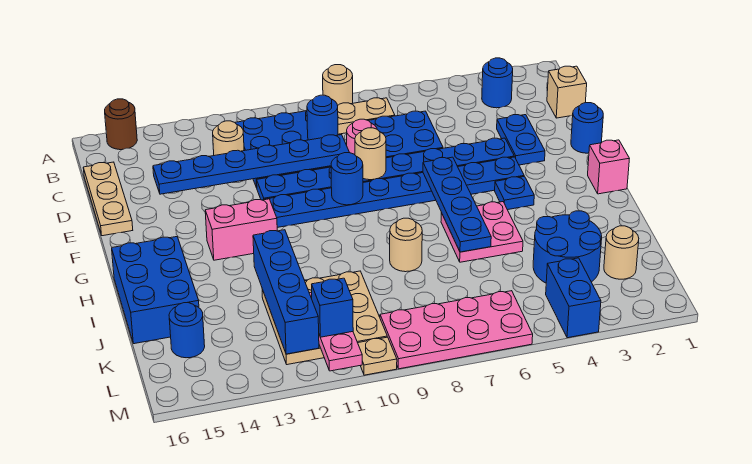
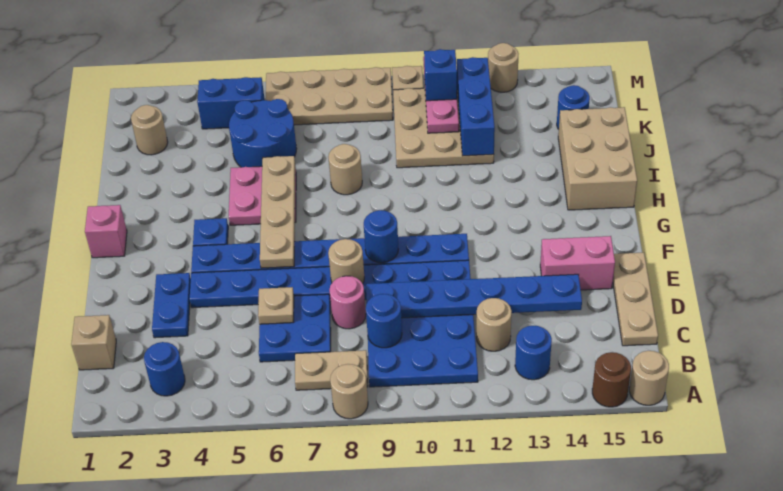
none -> tan round brick A16 level 1
none -> tan plate D6 level 2
blue round brick E1 level 1 -> blue round brick B13 level 1
blue plate F6:I6 level 2 -> tan plate F6:I6 level 2
pink brick G12:G13 level 1 -> pink brick E14:E15 level 1
blue brick H15:J16 level 1 -> tan brick H15:J16 level 1
blue brick I12:L12 level 2 -> blue brick J12:L12 level 2
blue round brick J3:K4 level 1 -> blue round brick J5:K6 level 1
blue brick L4:M4 level 1 -> blue brick L4:L5 level 1
pink plate L6:M9 level 1 -> tan plate L6:M9 level 1
none -> tan round brick M13 level 1

